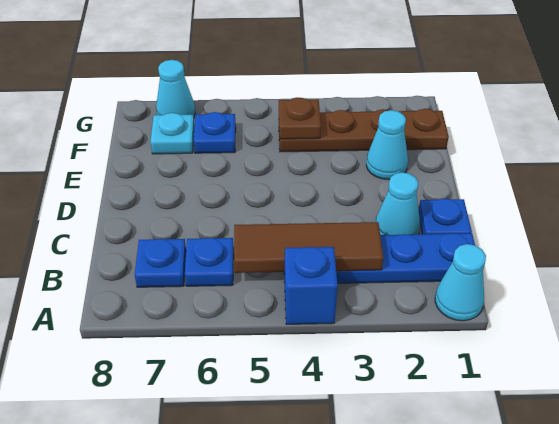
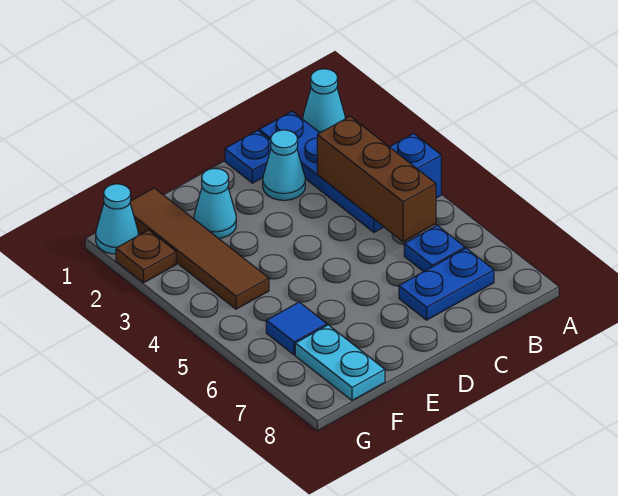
brown tile B3:B5 level 2 -> brown brick B3:B5 level 2
blue plate B7 level 1 -> blue plate B7:C7 level 1
brown plate F1:F4 level 1 -> brown tile F1:F4 level 1
brown plate F4 level 2 -> brown plate G2 level 1
blue plate F6 level 1 -> blue tile F6 level 1
cyan plate F7 level 1 -> cyan plate F7:F8 level 1
cyan cone G7 level 1 -> cyan cone G1 level 1

